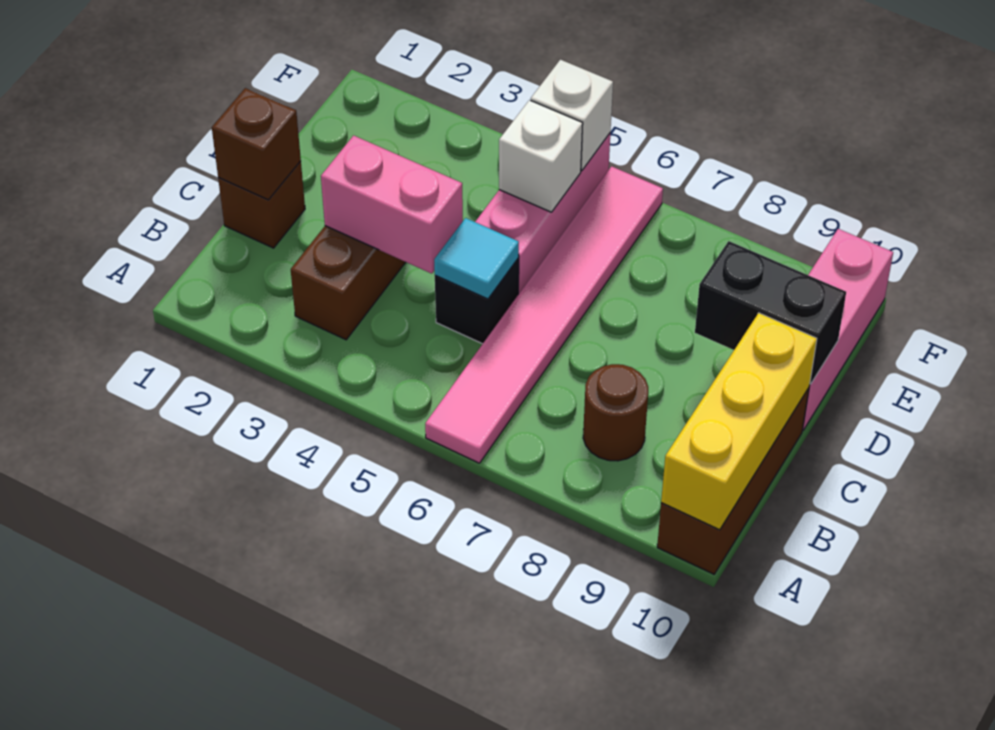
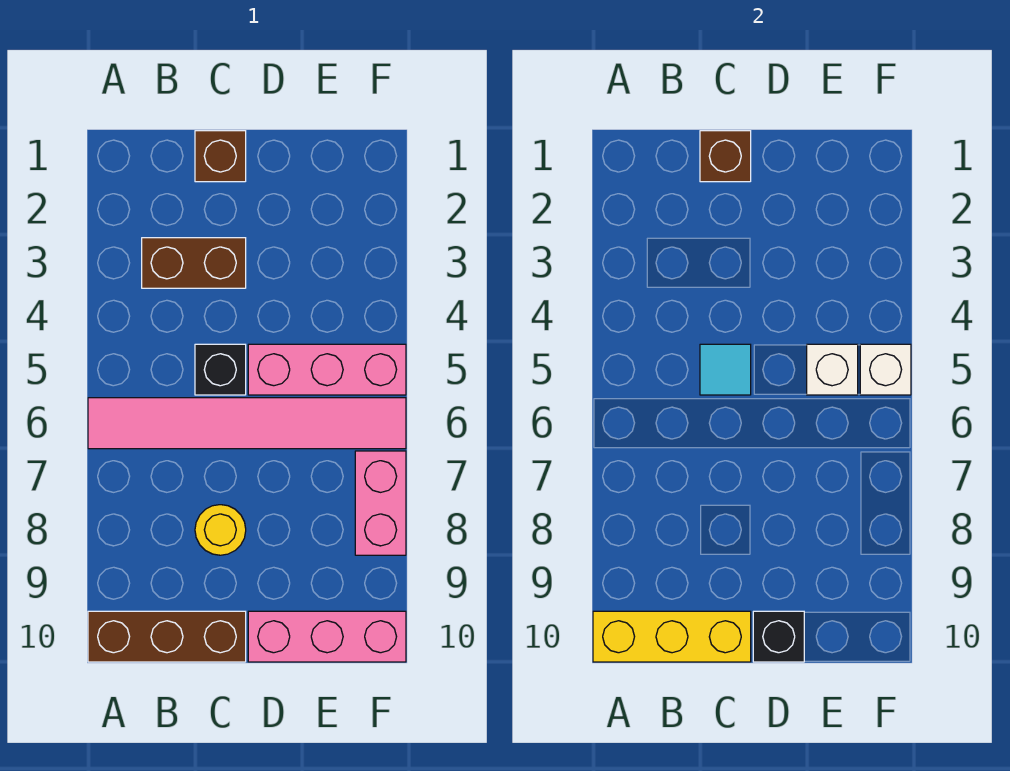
brown round brick B8 level 1 -> none
pink brick C3:C4 level 2 -> pink brick F7:F8 level 1
none -> yellow round brick C8 level 1
black brick D9:D10 level 2 -> black brick D10 level 2

